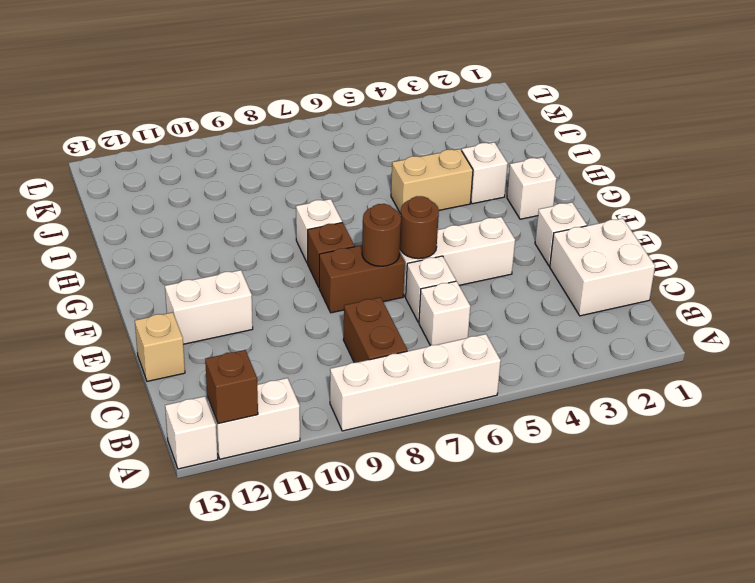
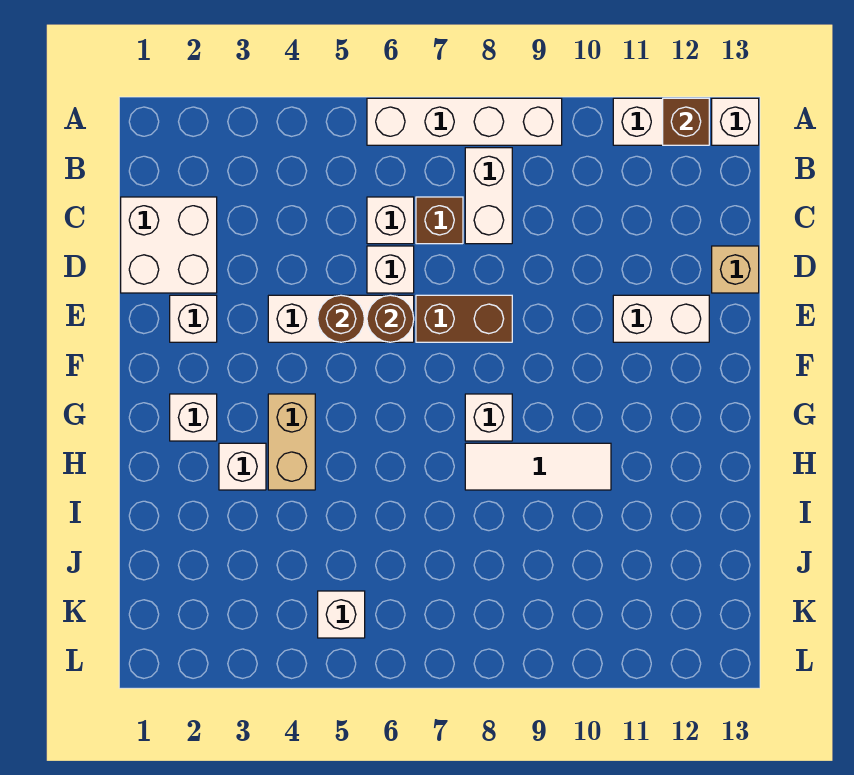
brown brick B8:C8 level 1 -> white brick B8:C8 level 1
brown round brick E7 level 2 -> brown round brick E5 level 2
brown brick F8 level 1 -> brown brick C7 level 1
tan brick H4:H5 level 1 -> tan brick G4:H4 level 1
none -> white tile H8:H10 level 1
none -> white brick K5 level 1

